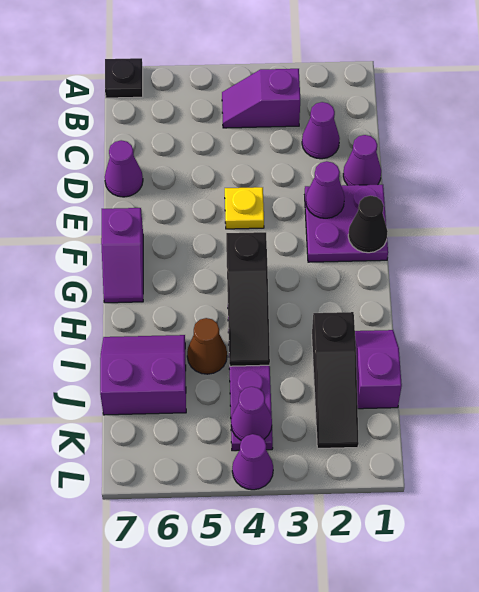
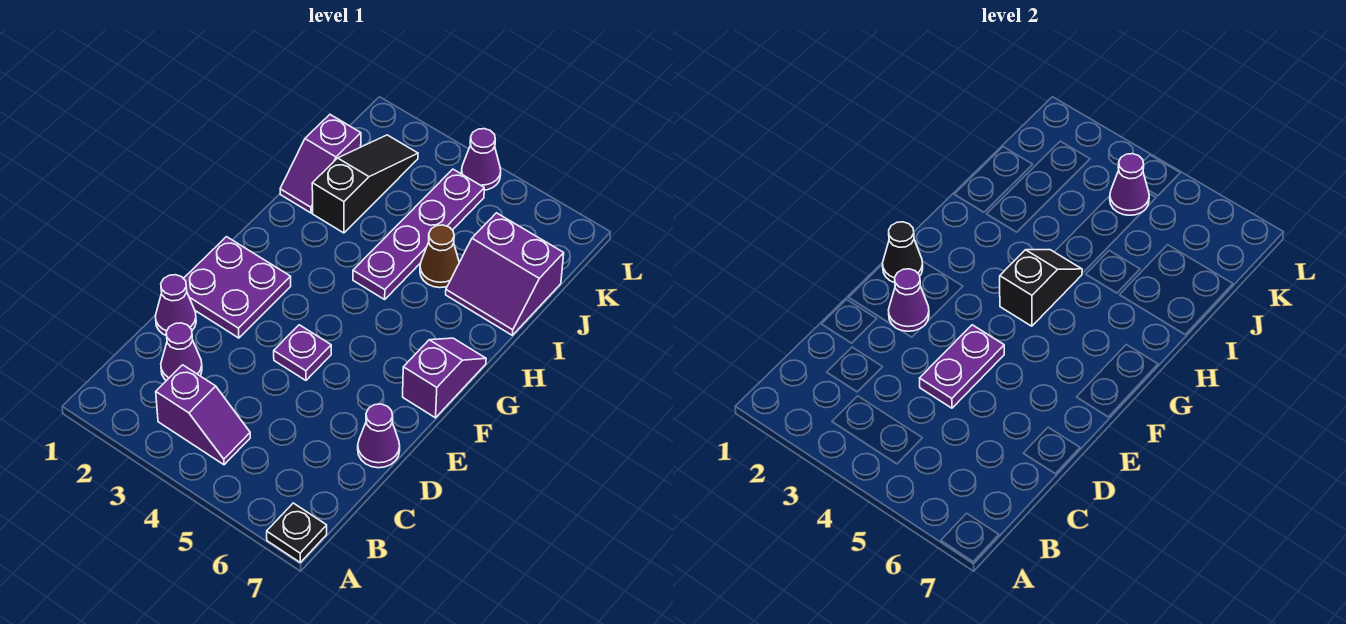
none -> purple plate D4:E4 level 2
yellow plate E4 level 1 -> purple plate E4 level 1
black slope G4:I4 level 2 top G -> black slope G4:H4 level 2 top G

